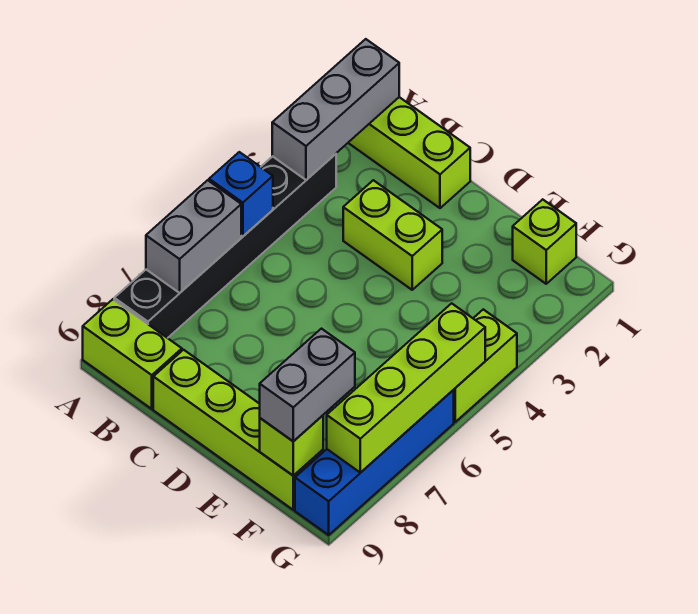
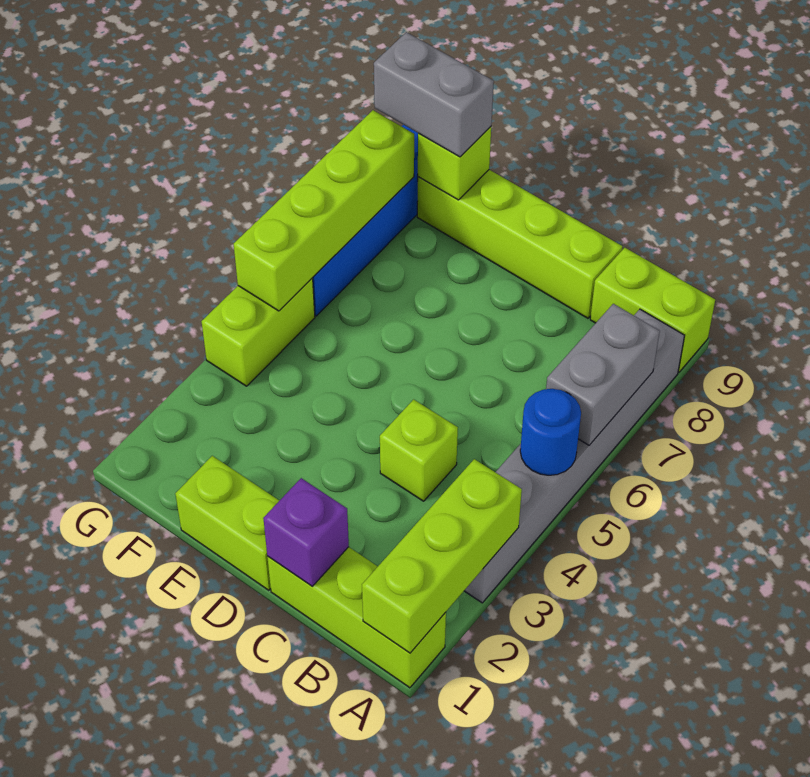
grey brick A1:A3 level 2 -> lime brick A1:A3 level 2
black brick A3:A8 level 1 -> grey brick A3:A8 level 1
blue brick A5 level 2 -> blue round brick A5 level 2
none -> purple brick C1 level 2
lime brick C3:D3 level 1 -> lime brick D1:E1 level 1
lime brick F1 level 1 -> lime brick C4 level 1
grey brick F8:F9 level 3 -> grey brick F9:G9 level 3

